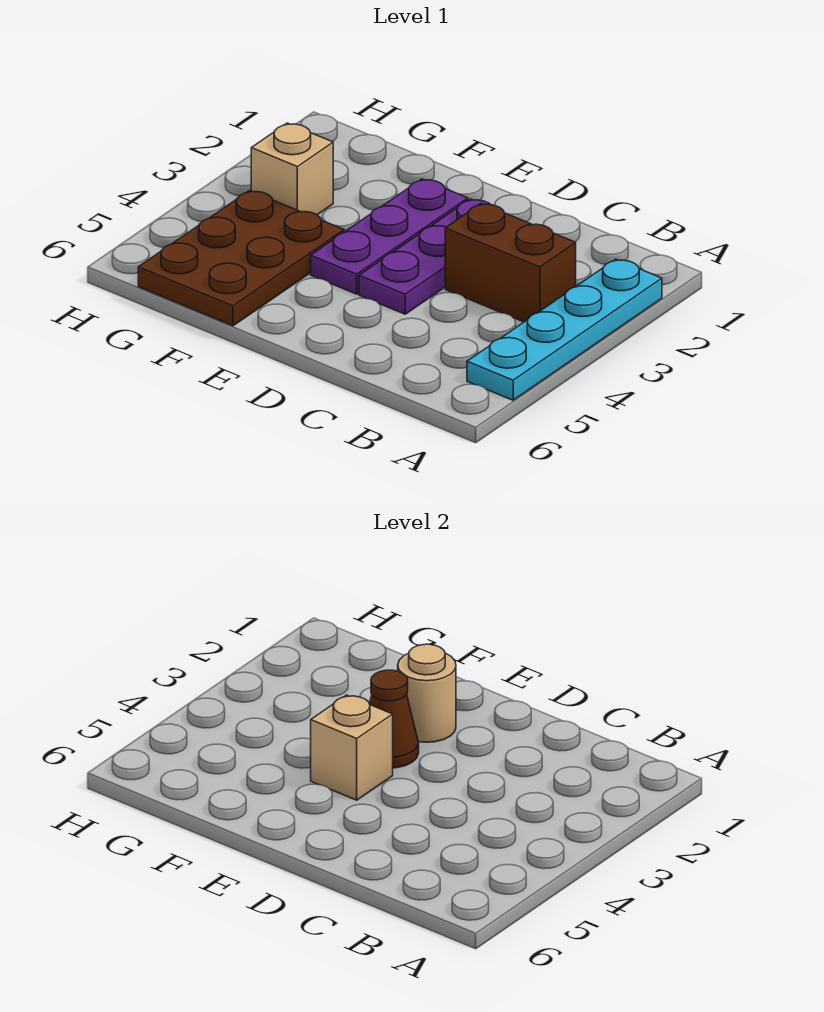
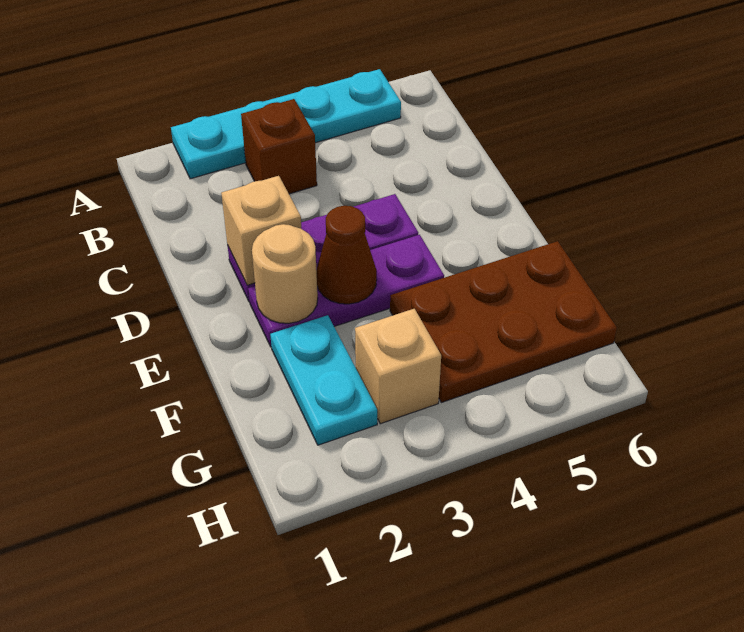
brown brick B3:C3 level 1 -> brown brick B3 level 1
tan brick E4 level 2 -> tan brick D2 level 2
none -> cyan plate F2:G2 level 1

